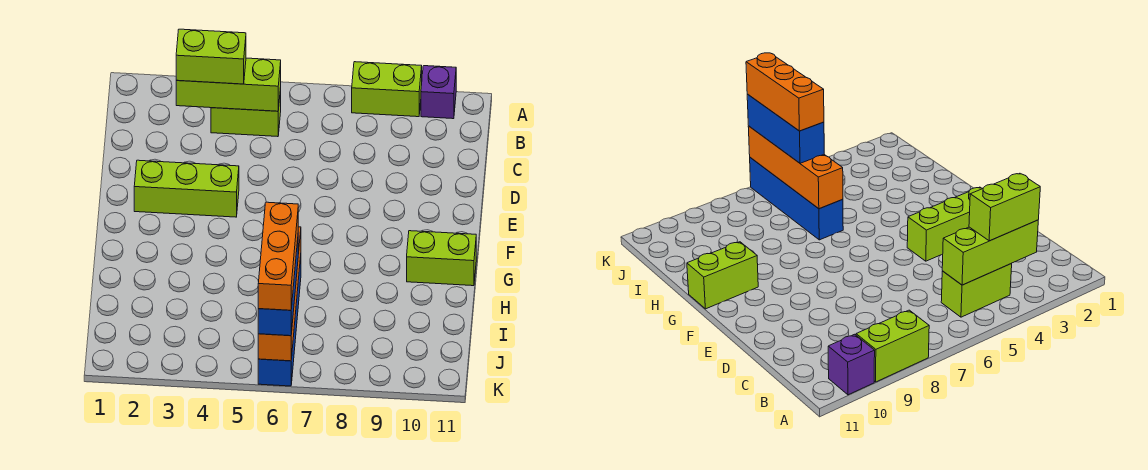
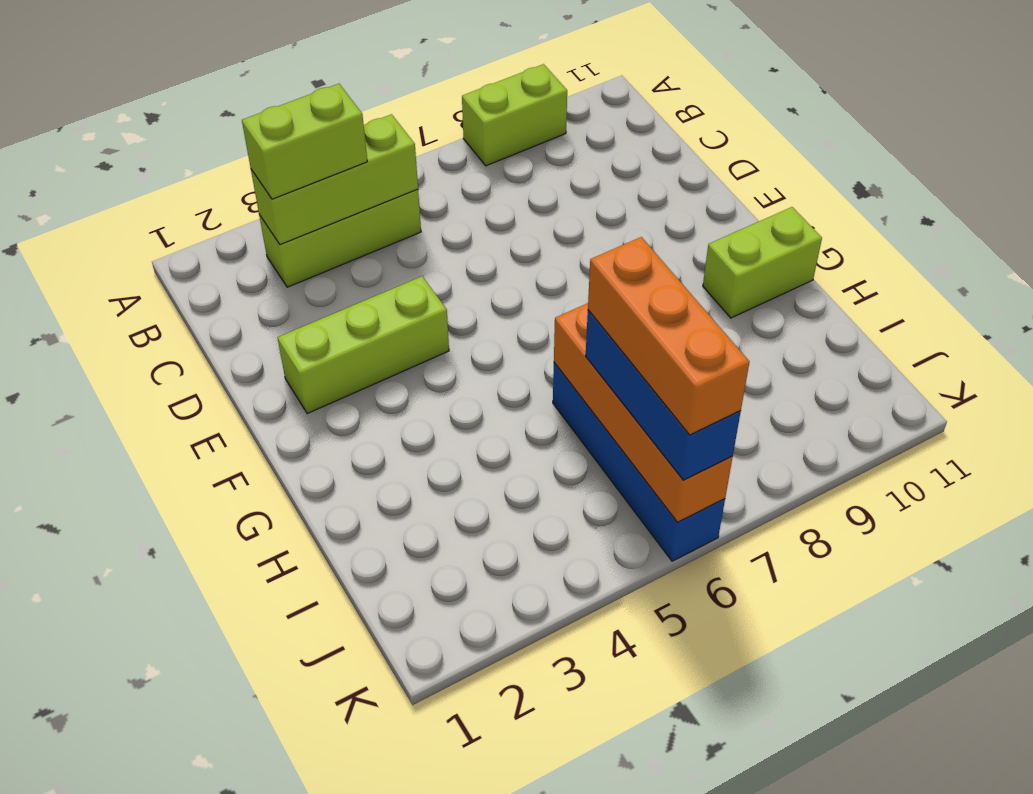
purple brick A10 level 1 -> none
lime brick B4:B5 level 1 -> lime brick B3:B5 level 1

